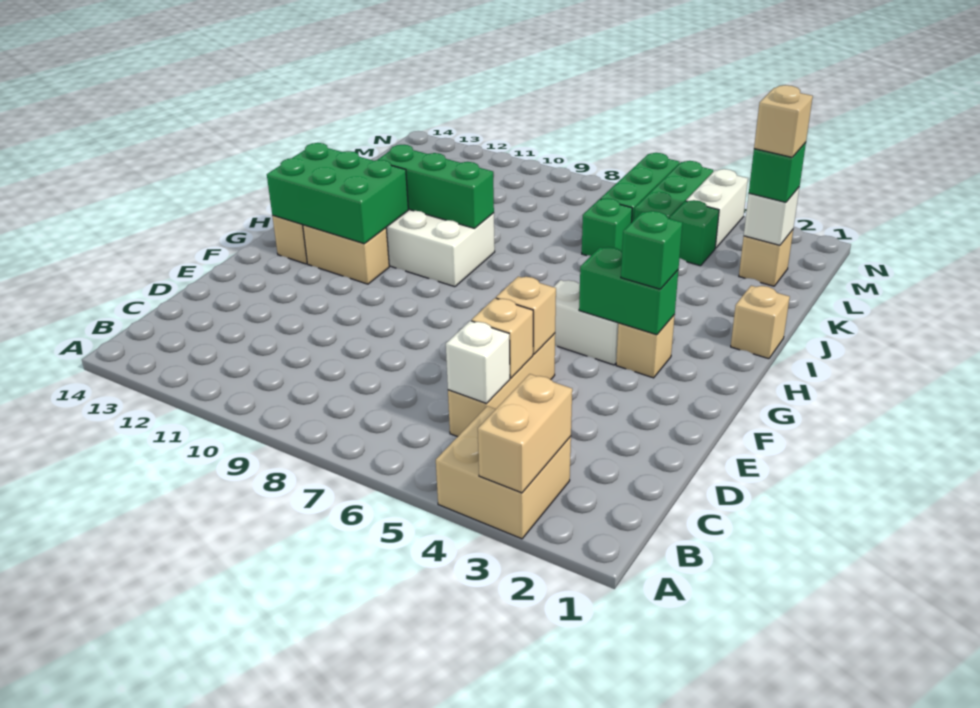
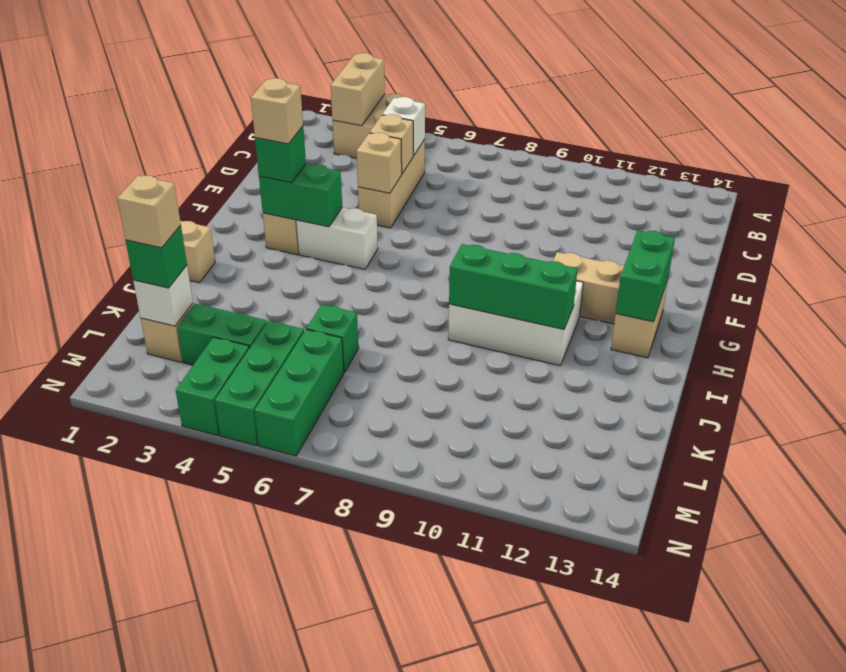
none -> tan brick G3 level 4
green brick G11:H13 level 2 -> green brick G13:H13 level 2
green brick L4 level 1 -> green brick L3:L4 level 1
white brick M4:N4 level 1 -> green brick M4:N4 level 1

